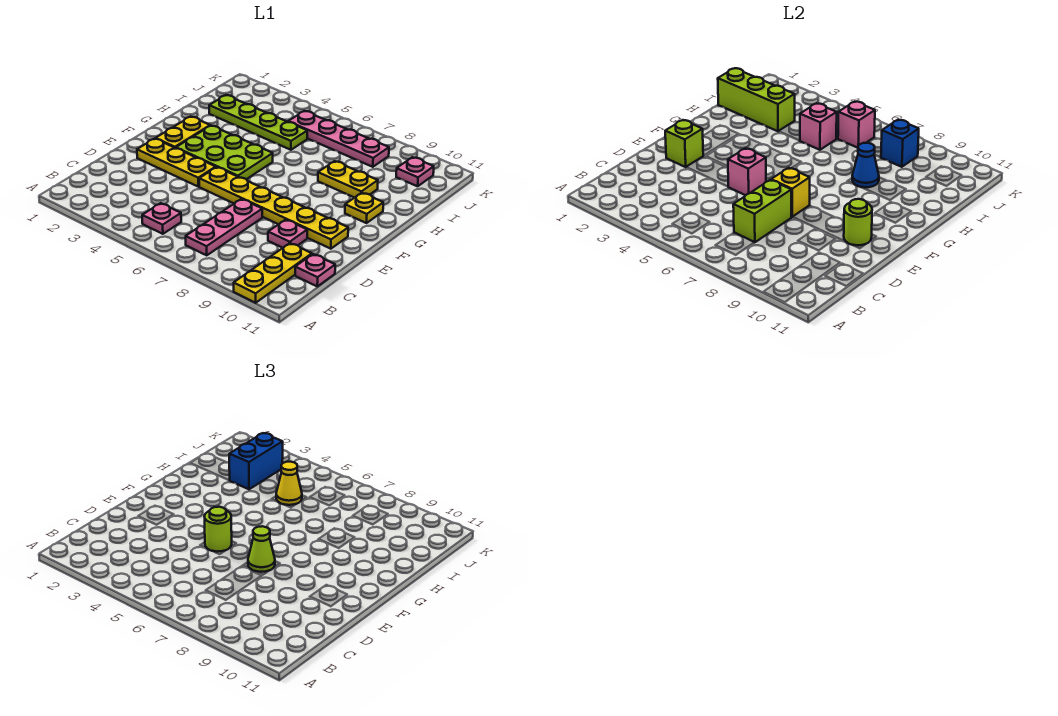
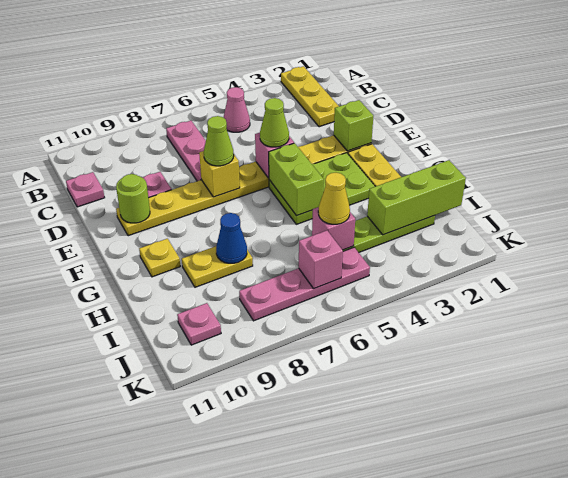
yellow plate A10:C10 level 1 -> yellow plate A2:C2 level 1
pink plate B5 level 1 -> pink cone B5 level 1
lime brick C7:D7 level 2 -> lime brick F5:G5 level 2
lime round brick E5 level 3 -> lime cone E5 level 3
blue brick I3:J3 level 3 -> none
blue brick J8 level 2 -> none

